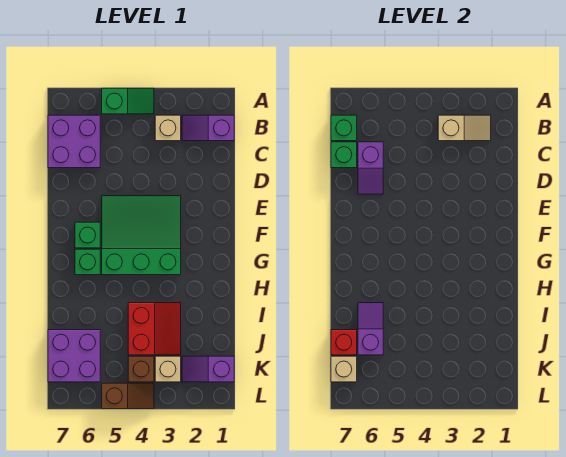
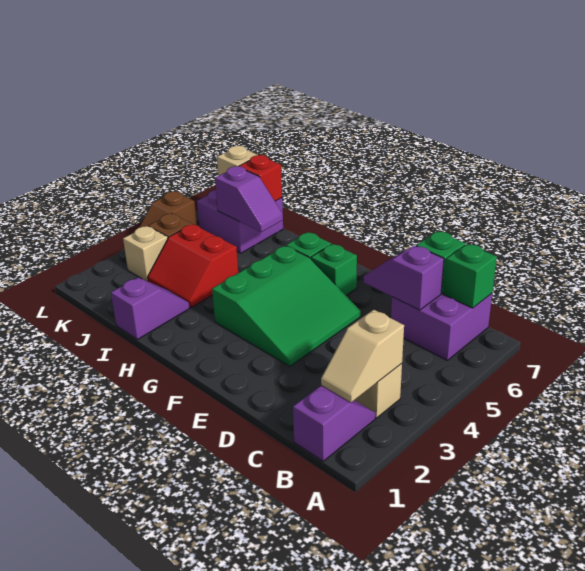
green slope A4:A5 level 1 top 5 -> none
purple slope K1:K2 level 1 top 1 -> purple slope I1:I2 level 1 top 1

